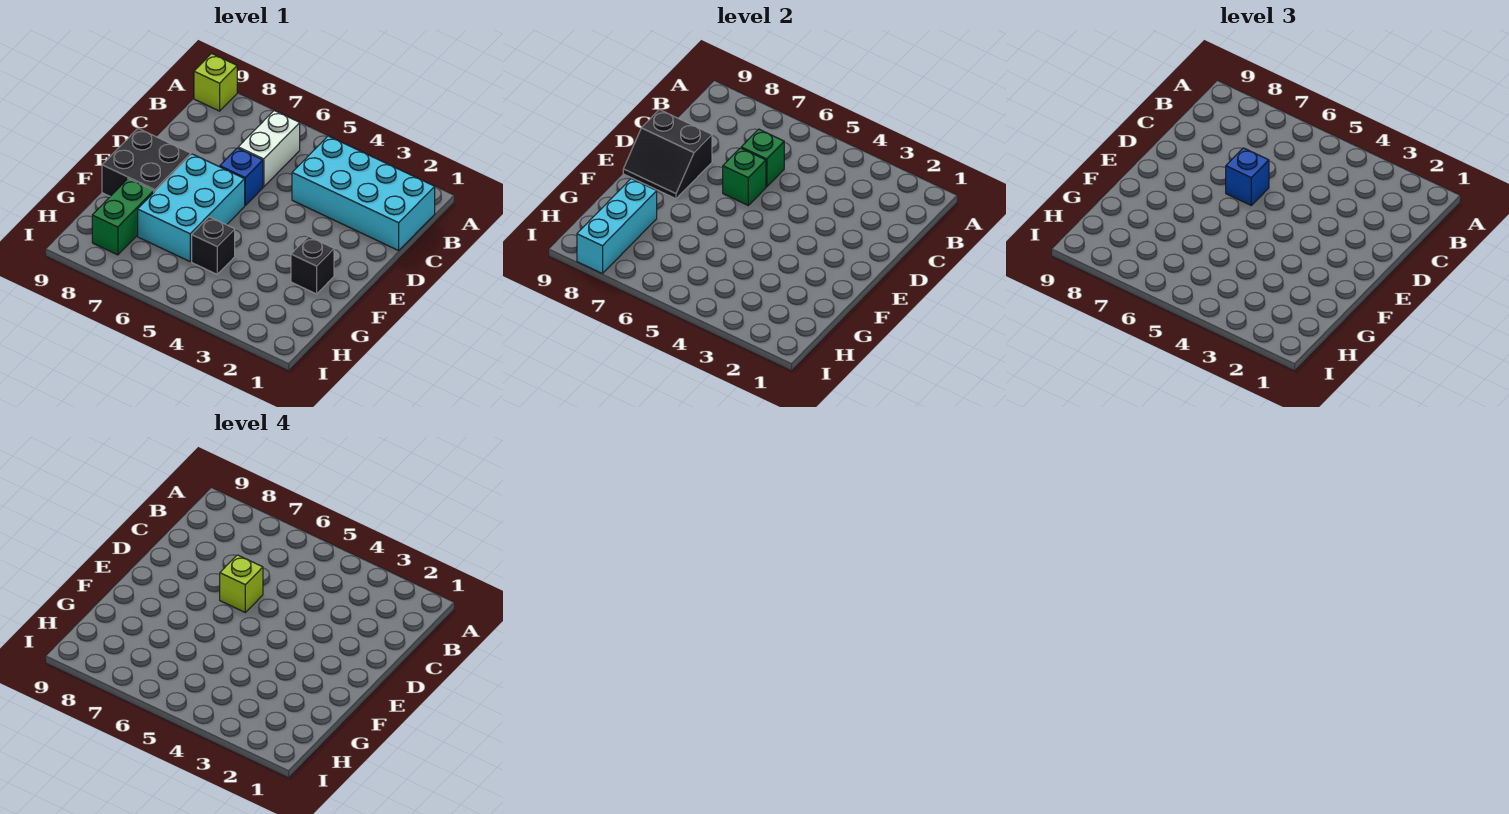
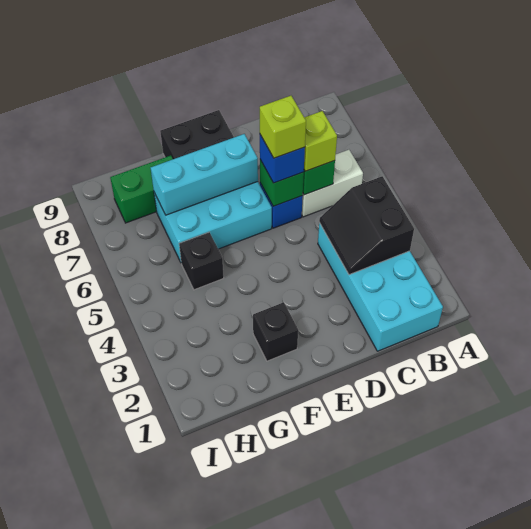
lime brick A9 level 1 -> lime brick C6 level 3
black slope D8:E9 level 2 top D -> black slope B3:C4 level 2 top B
cyan brick G8:I8 level 2 -> cyan brick E7:G7 level 2

